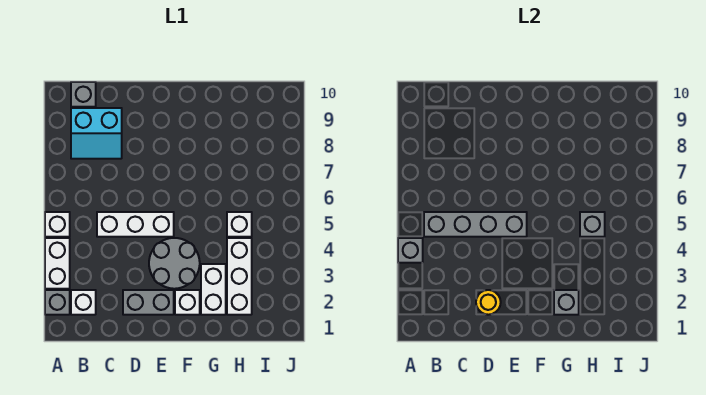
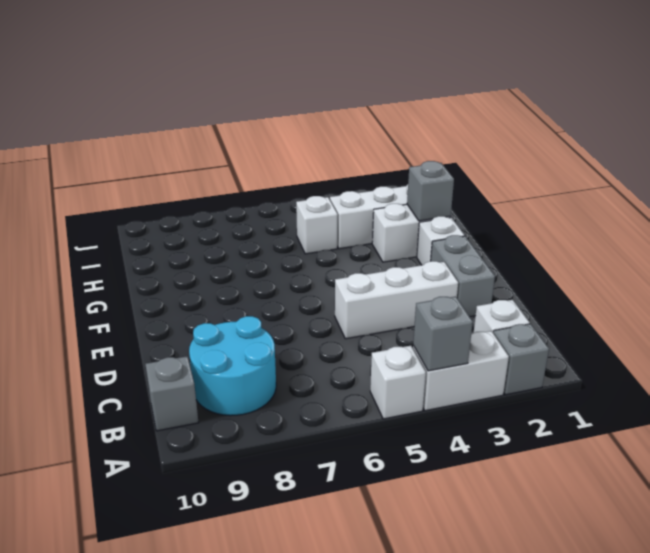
grey brick B5:E5 level 2 -> none
cyan slope B8:C9 level 1 top 9 -> cyan round brick B8:C9 level 1
white brick C5:E5 level 1 -> white brick D3:D5 level 1
yellow round brick D2 level 2 -> none
grey round brick E3:F4 level 1 -> none
grey brick H5 level 2 -> none

